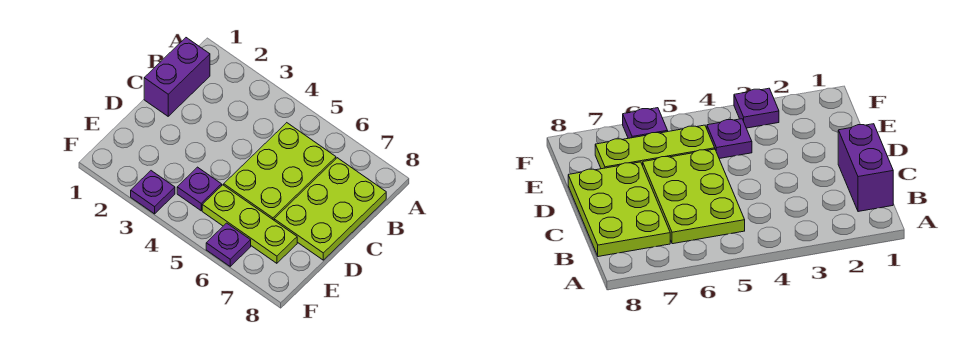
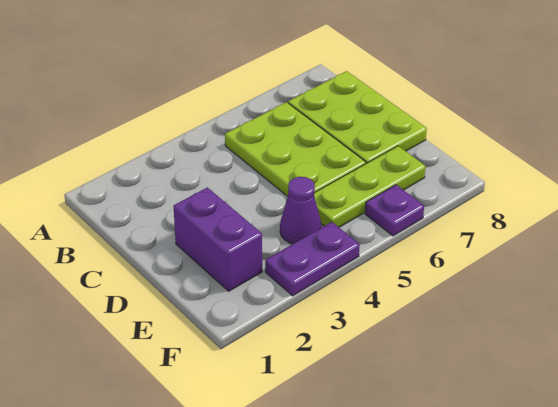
purple brick B1:C1 level 1 -> purple brick D2:E2 level 1
purple plate E4 level 1 -> purple cone E4 level 1
purple plate F3 level 1 -> purple plate F3:F4 level 1

